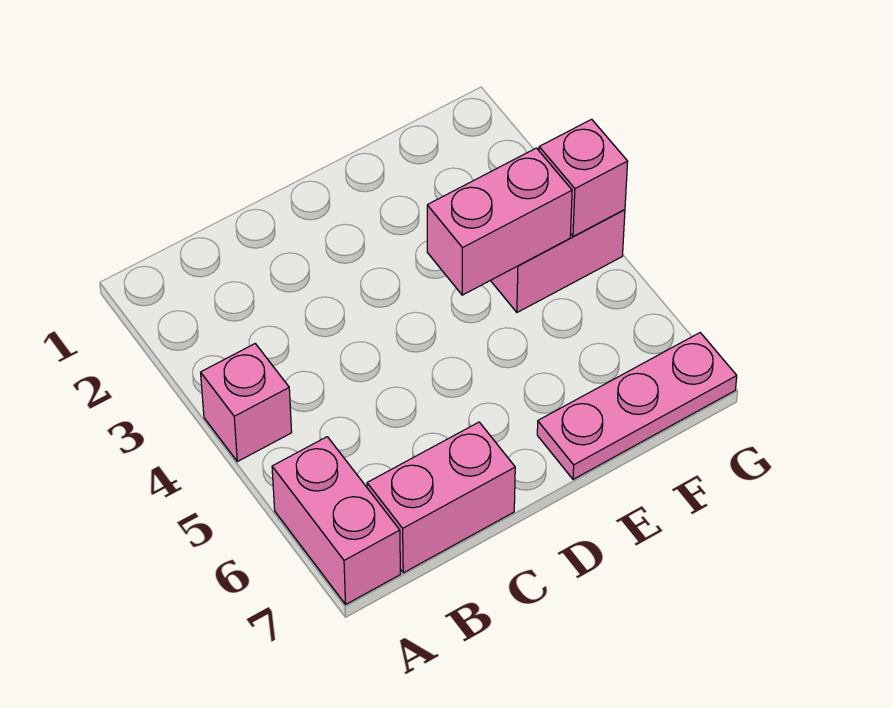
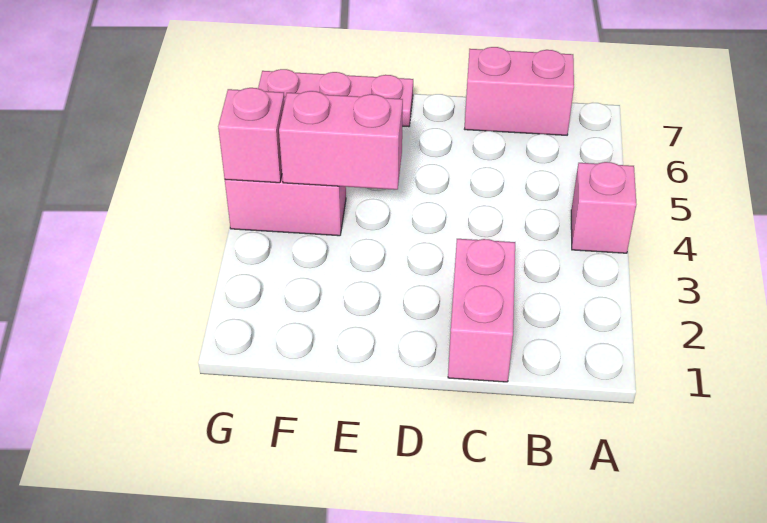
pink brick A6:A7 level 1 -> pink brick C1:C2 level 1

